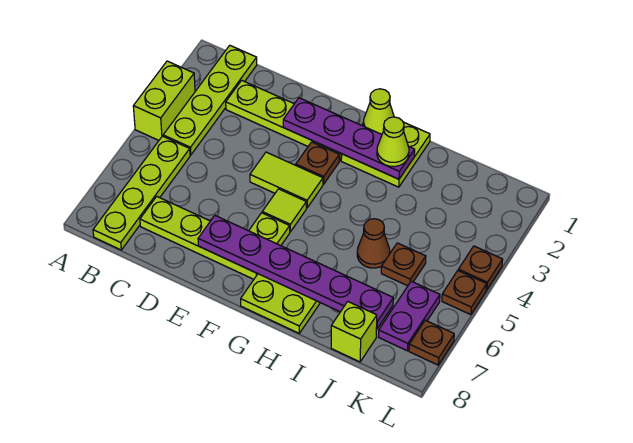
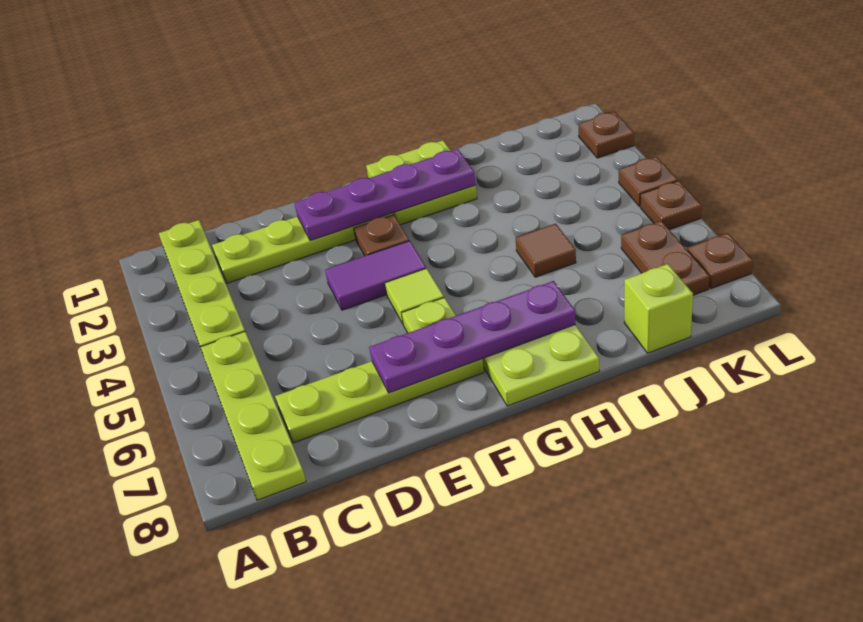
lime brick A3:A4 level 1 -> none
lime tile E4:F4 level 1 -> purple tile E4:F4 level 1
purple plate E7:J7 level 2 -> purple plate E7:H7 level 2
lime cone G1 level 2 -> none
lime cone H2 level 3 -> none
brown cone I5 level 1 -> brown tile I5 level 1
brown plate J5 level 1 -> brown plate L2 level 1
purple plate K6:K7 level 1 -> brown plate K6:K7 level 1

